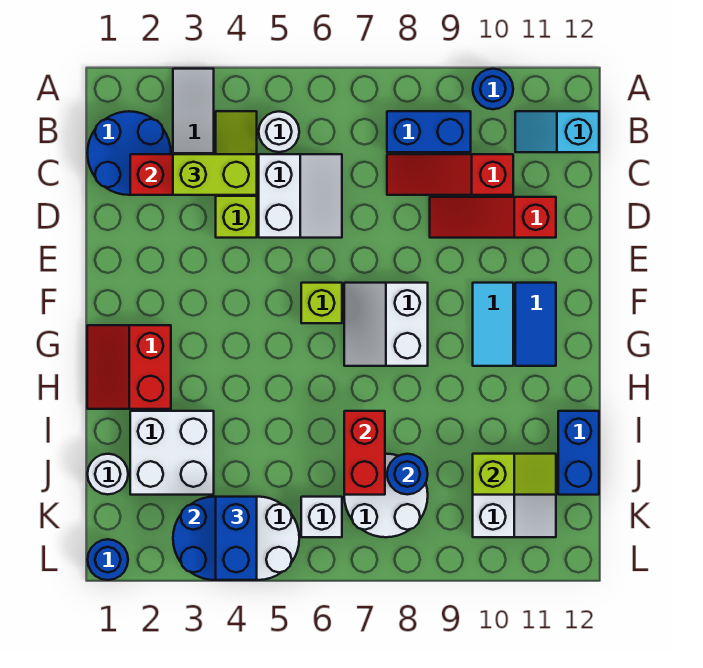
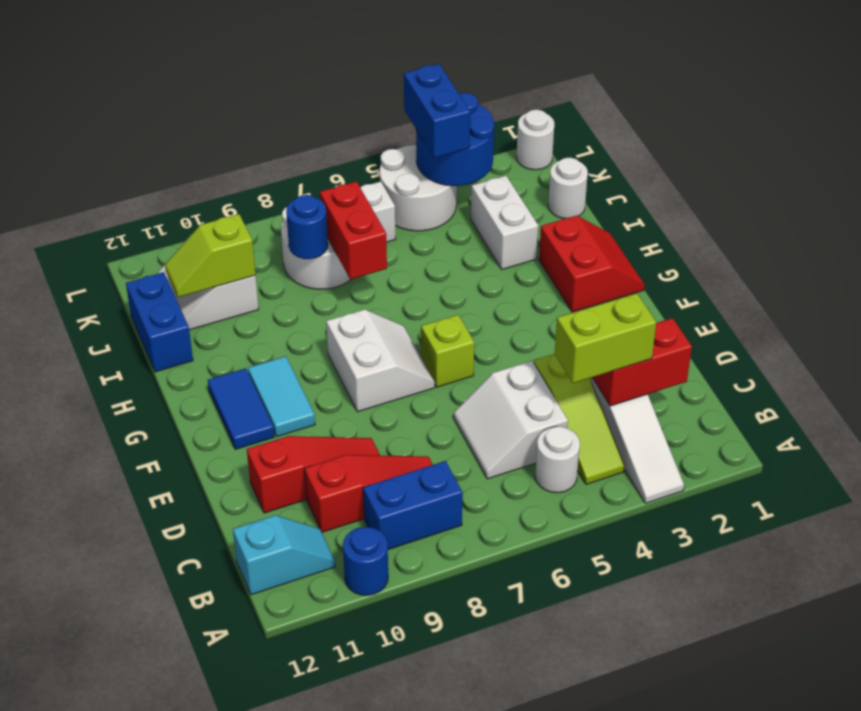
blue round brick B1:C2 level 1 -> none
white brick I2:J3 level 1 -> white brick I3:J3 level 1
blue round brick L1 level 1 -> white round brick L1 level 1

